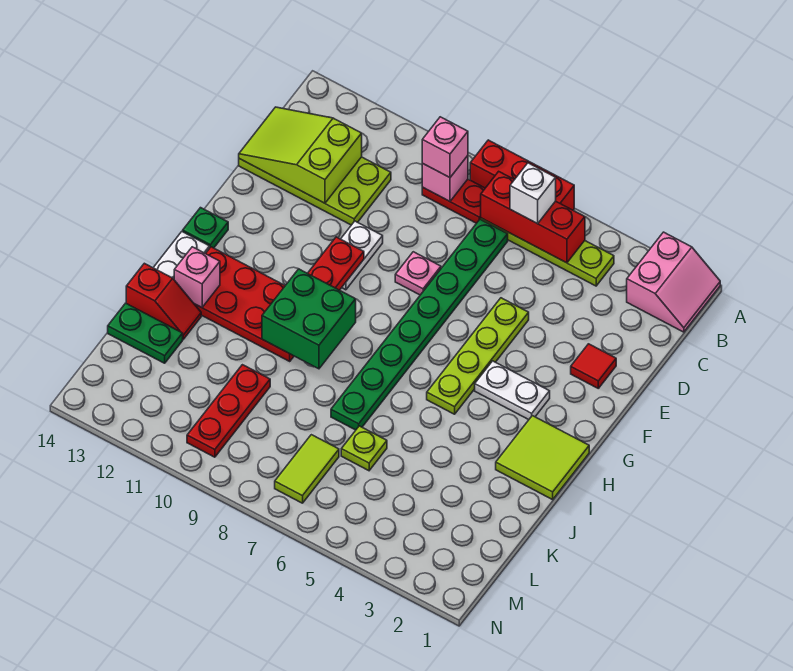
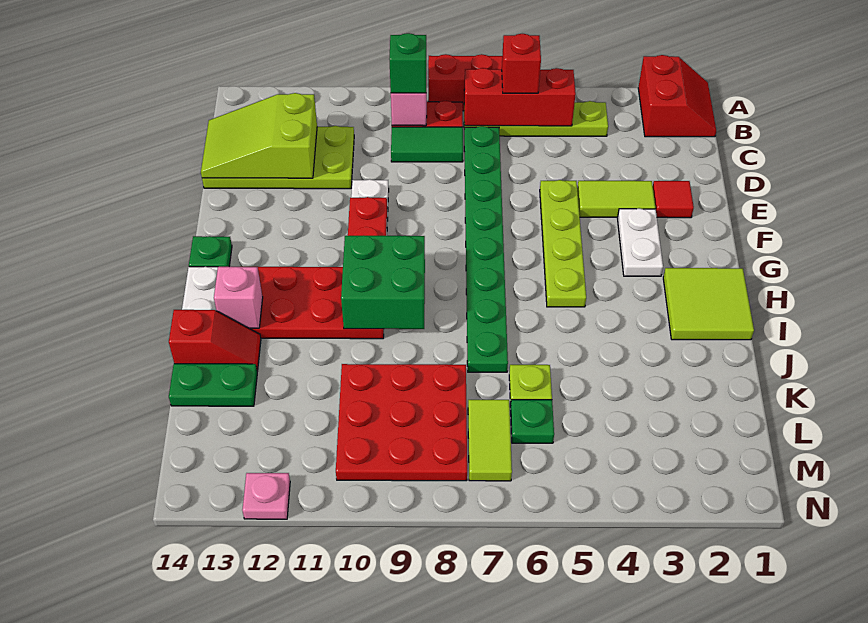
pink slope A1:B2 level 1 top 2 -> red slope A1:B2 level 1 top 2
white brick B6 level 3 -> red brick B6 level 3
pink brick B9 level 3 -> green brick B9 level 3
none -> green tile C8:C9 level 1
none -> lime tile E3:E4 level 1
pink plate E8 level 1 -> pink plate N12 level 1
white plate G3:G4 level 1 -> white plate F3:G3 level 1
red plate K10:M10 level 1 -> red plate K8:M10 level 1
none -> green plate L6 level 1

